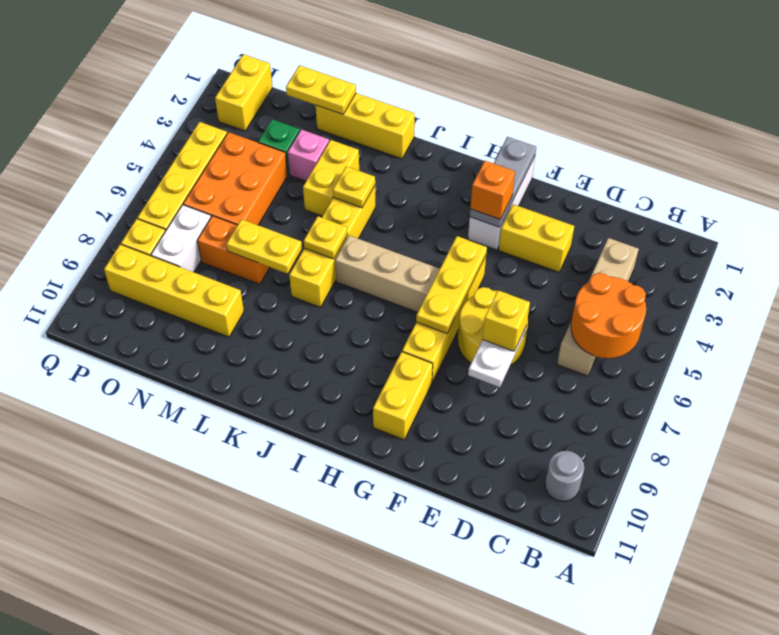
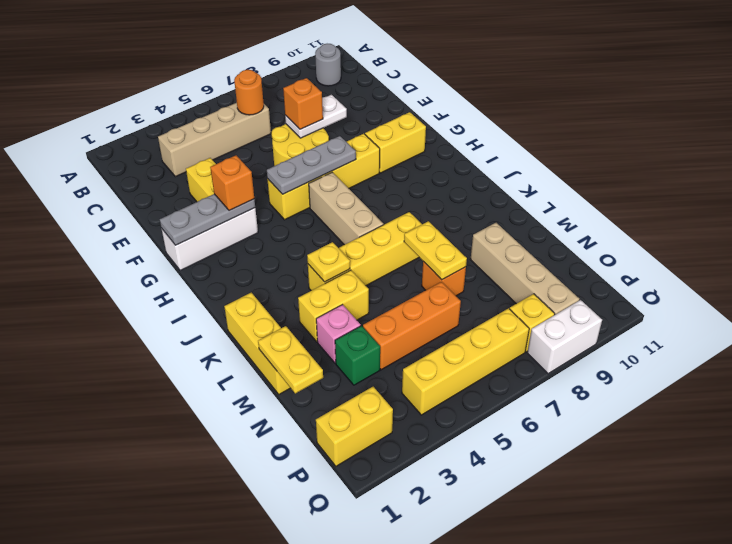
orange round brick B5:C6 level 2 -> orange round brick C6 level 2
yellow brick E7 level 3 -> orange brick E7 level 3
yellow plate G5:G7 level 2 -> grey plate G5:G7 level 2
yellow plate K6 level 2 -> none
orange brick M7:N7 level 1 -> orange brick M7 level 1
yellow brick M9:P9 level 1 -> tan brick M9:P9 level 1
orange brick N4:O6 level 1 -> orange brick N4:N6 level 1
white brick O7:O8 level 1 -> white brick Q8:Q9 level 1

